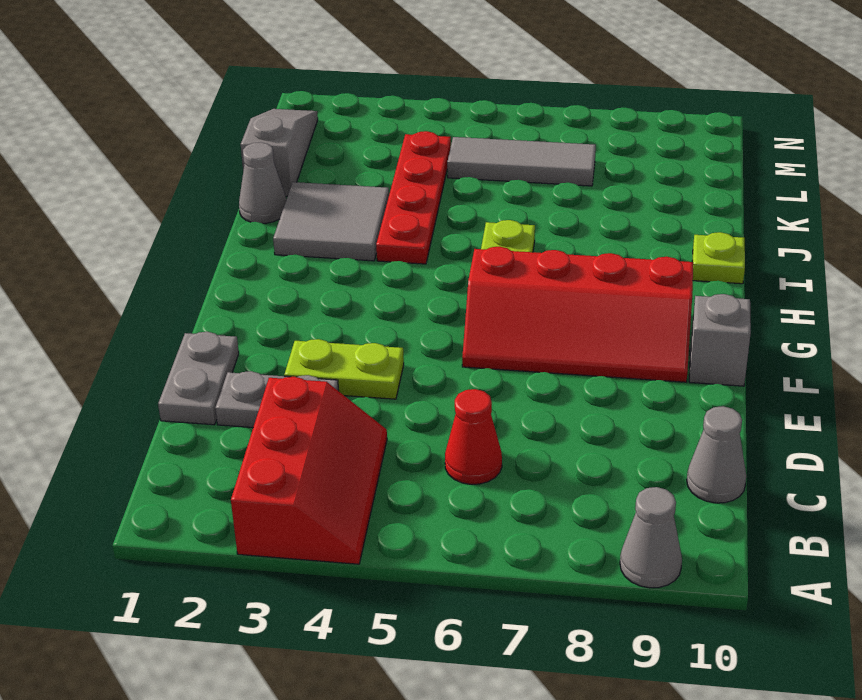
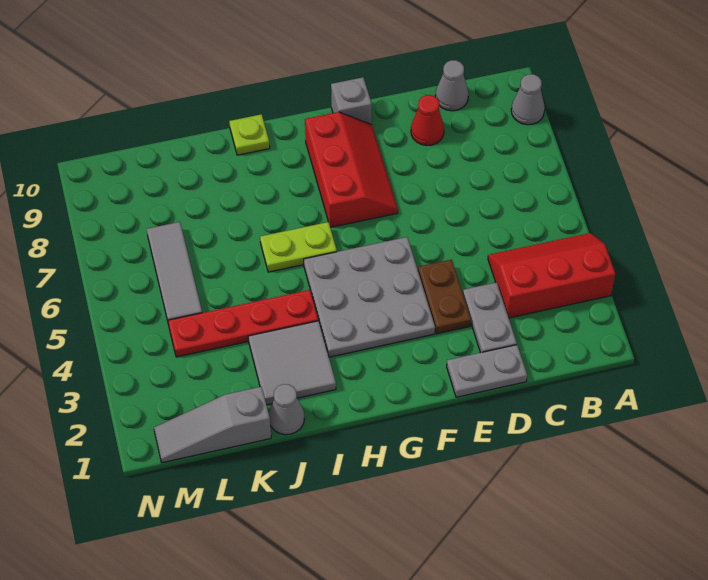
red cone C6 level 1 -> red cone D9 level 1
lime plate E3:E4 level 1 -> brown plate E3:E4 level 1
none -> grey plate F3:H5 level 1
red slope F6:G9 level 1 top G -> red slope F7:G9 level 1 top G

